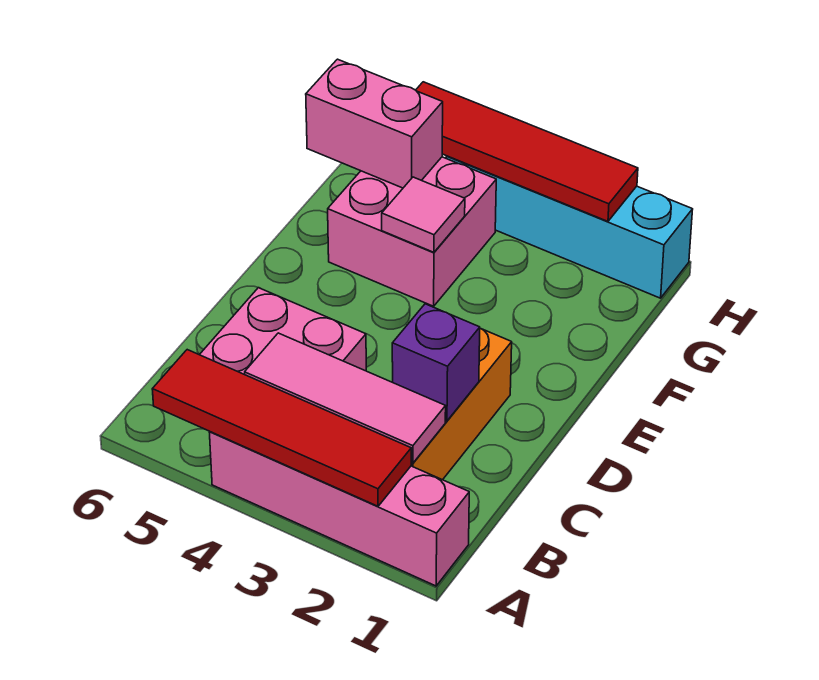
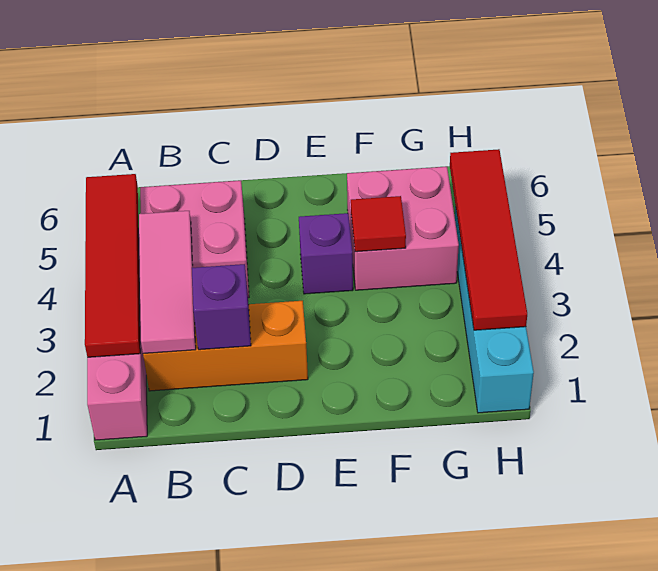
none -> purple brick E4 level 1
pink tile F4 level 2 -> red tile F4 level 2
pink brick G5:G6 level 2 -> none

